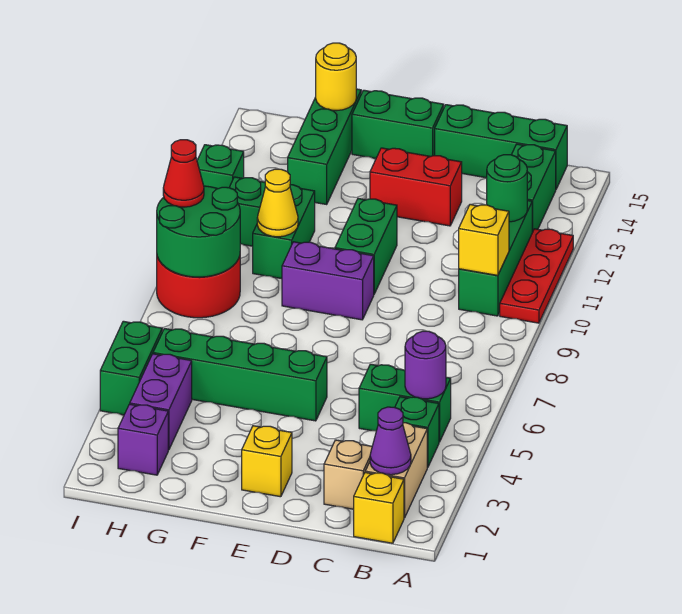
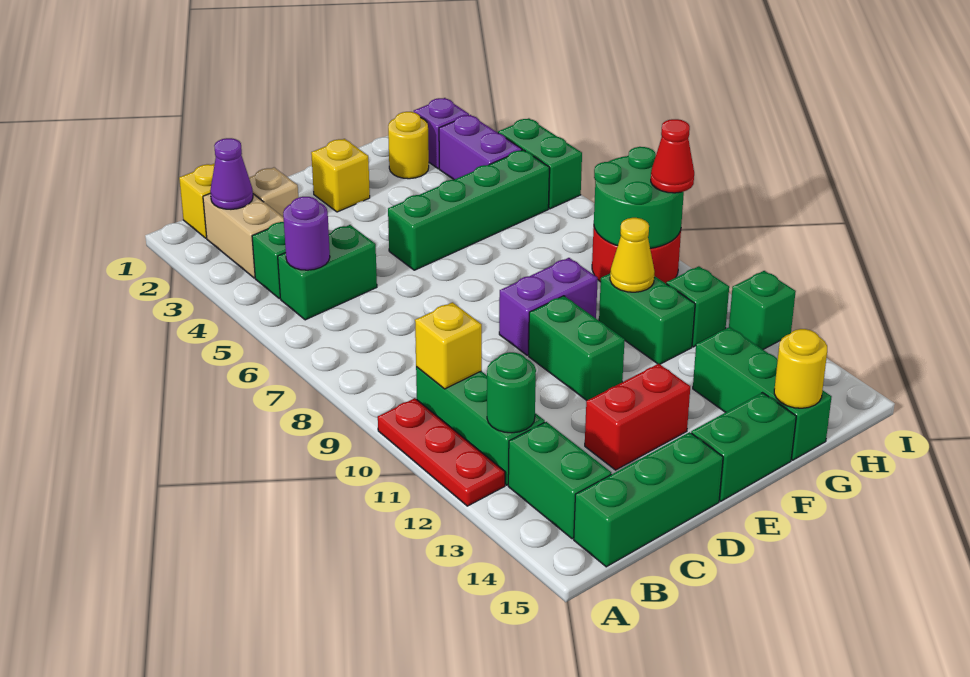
none -> yellow round brick G2 level 1

